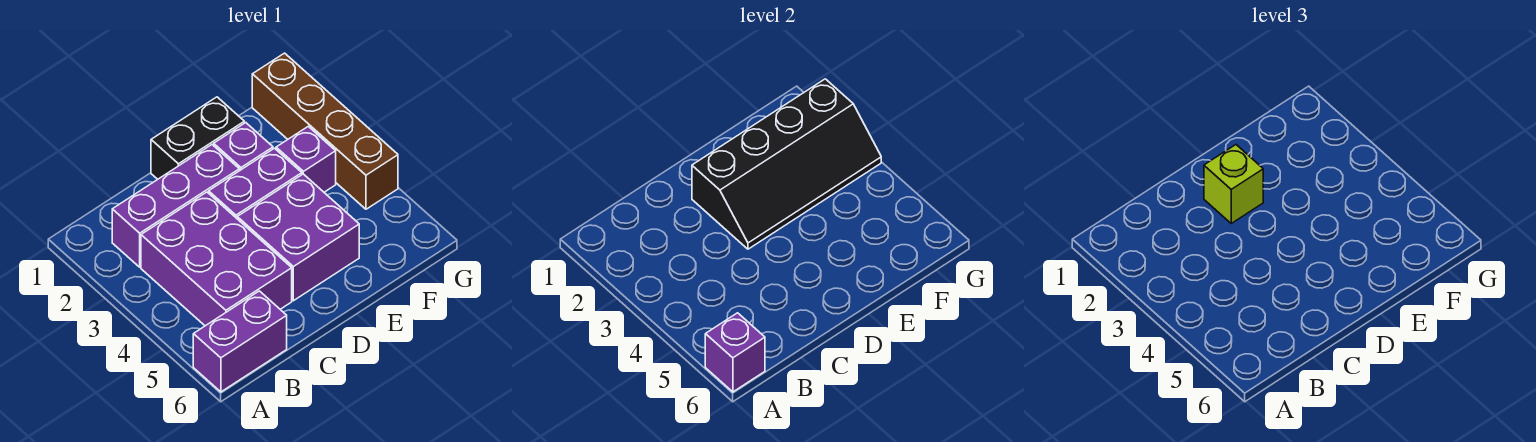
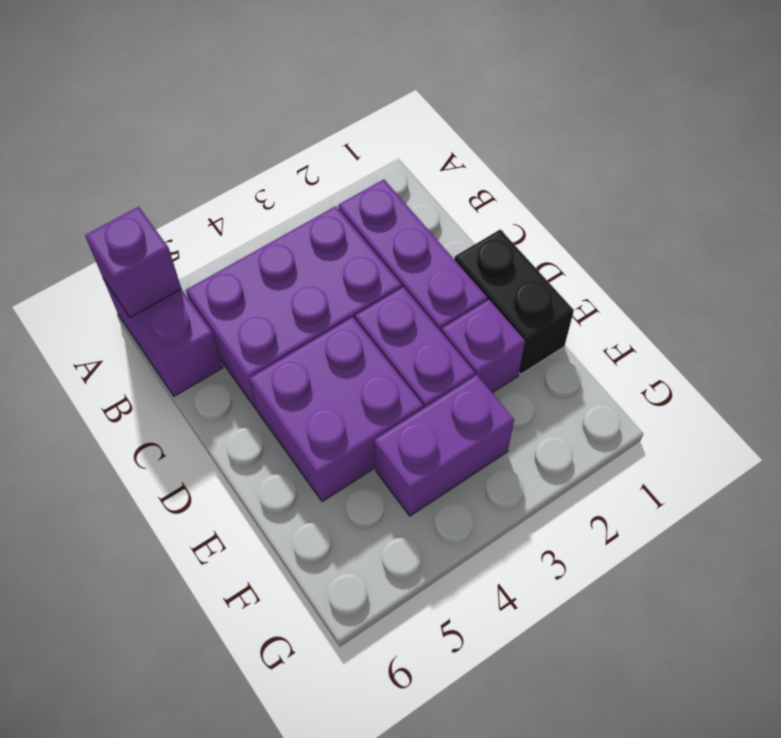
black slope D2:G3 level 2 top 2 -> none
lime brick D2 level 3 -> none
purple brick F3 level 1 -> purple brick F3:F4 level 1
brown brick G1:G4 level 1 -> none

